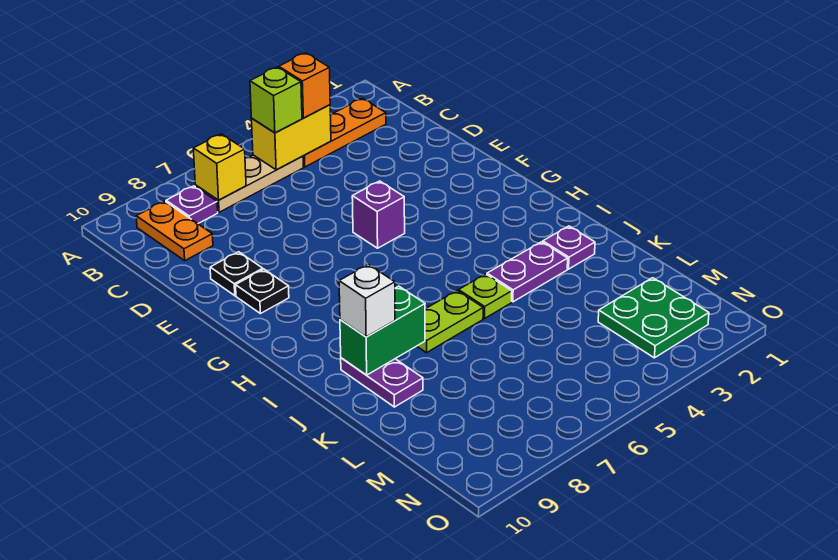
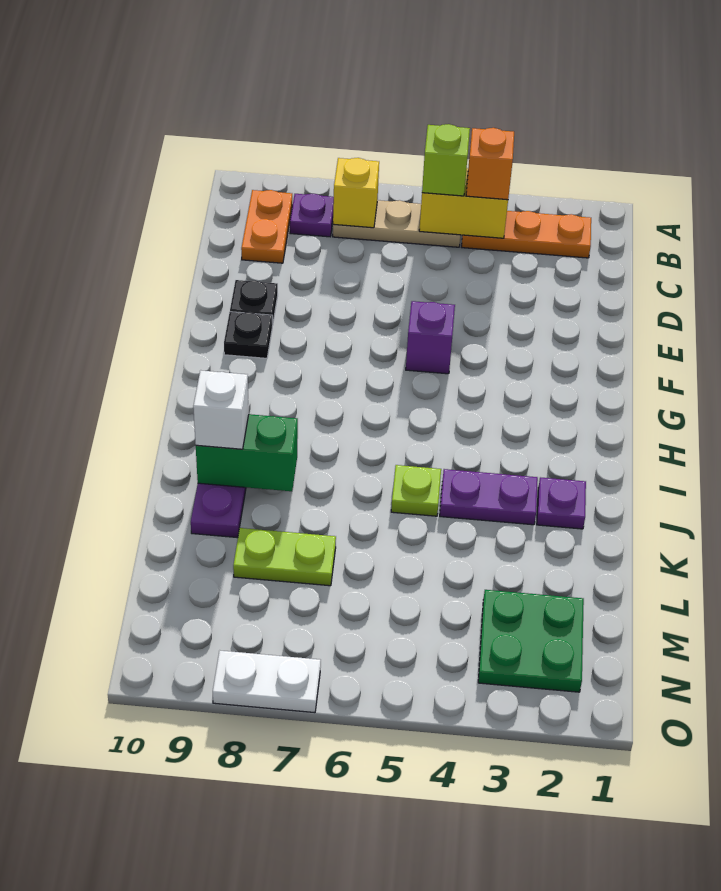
lime plate J6:J7 level 1 -> lime plate L7:L8 level 1
none -> white plate O7:O8 level 1

